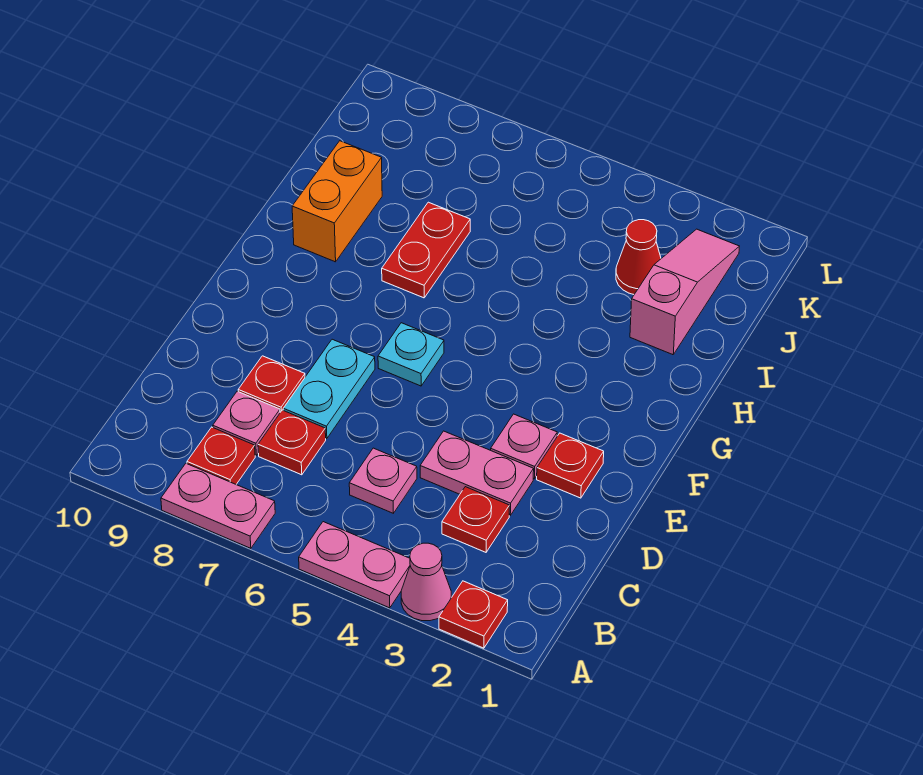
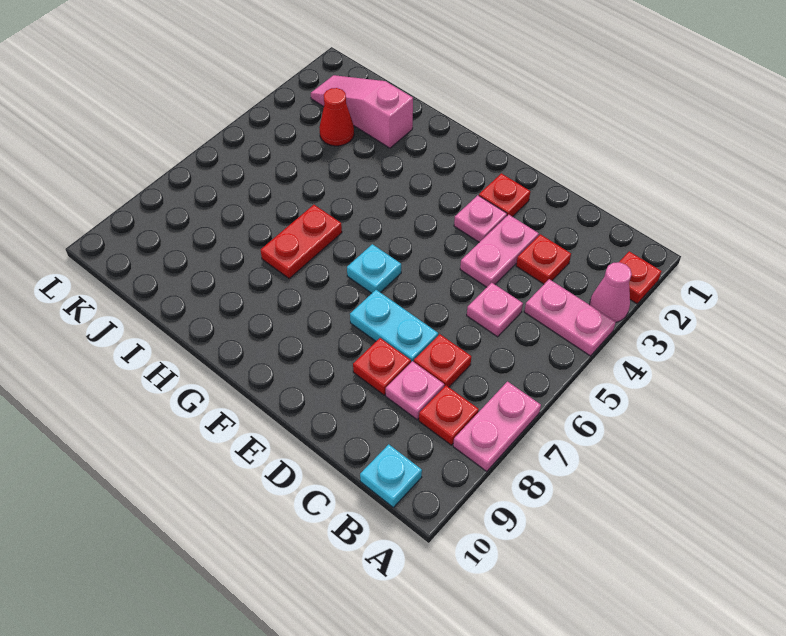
pink plate A4:A5 level 1 -> pink plate A4:B4 level 1
none -> cyan plate B10 level 1
red plate H7:I7 level 1 -> red plate H6:H7 level 1
orange brick H9:I9 level 1 -> none

